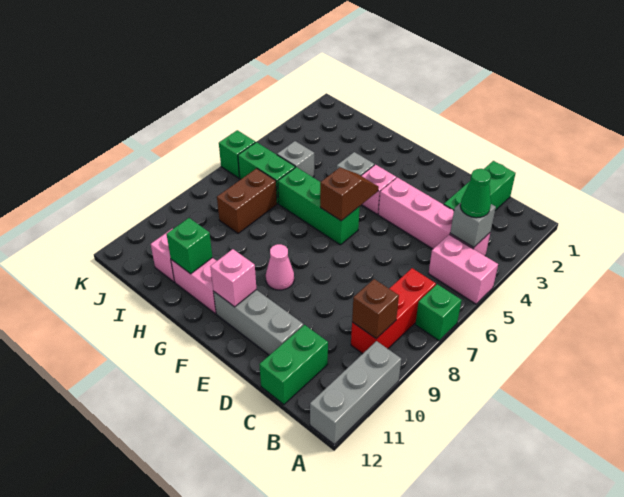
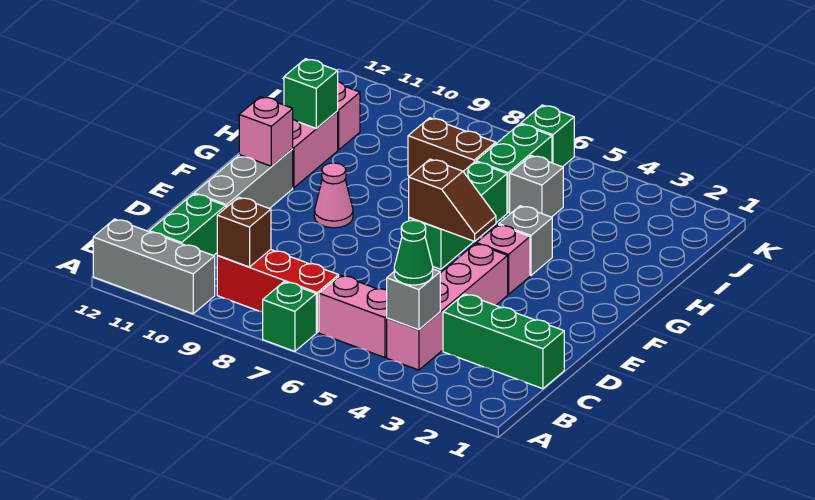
pink brick A5:B5 level 1 -> pink brick B5:B6 level 1
green brick C11:C12 level 1 -> green brick B11:C11 level 1

